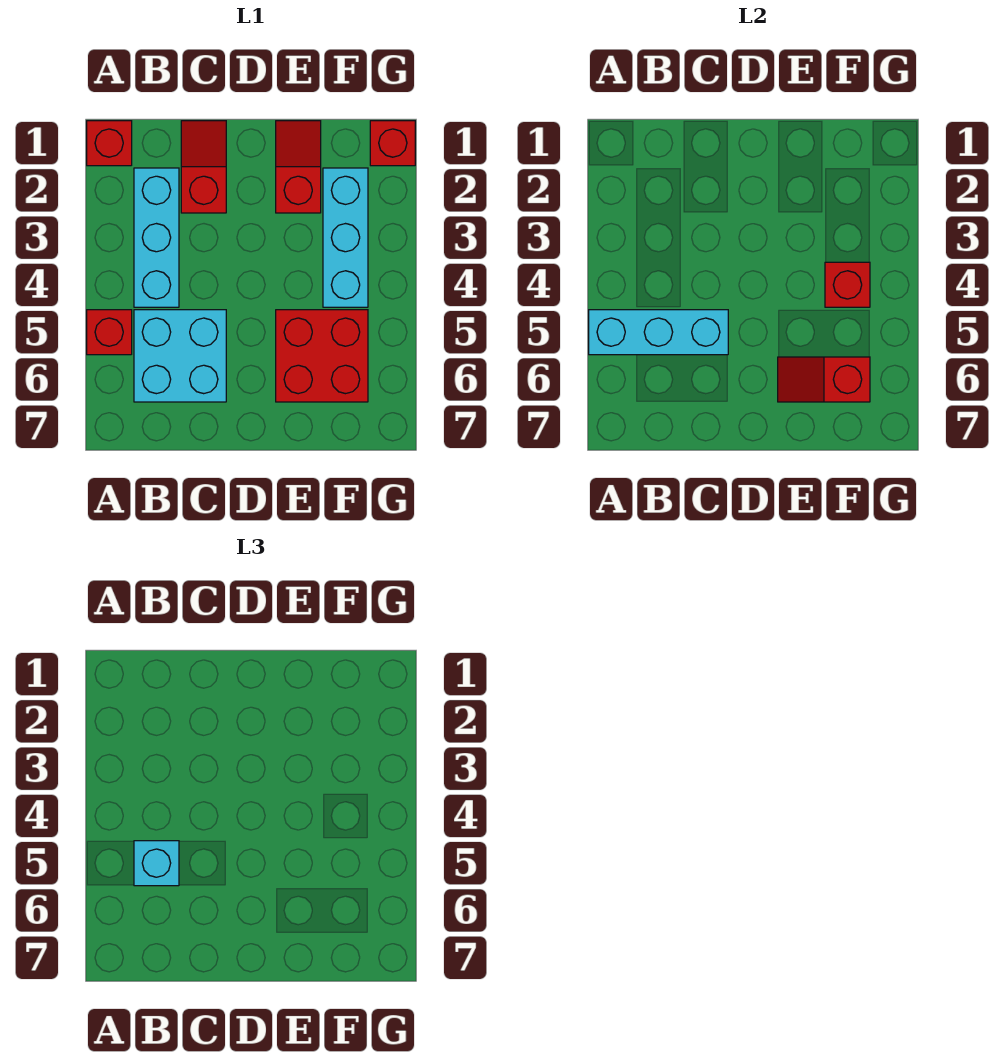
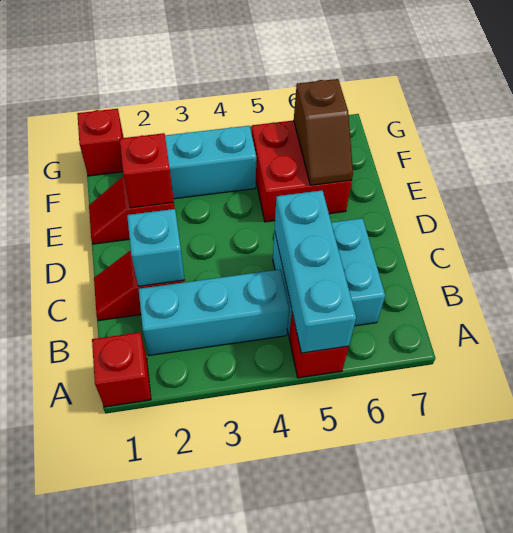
cyan brick B5 level 3 -> cyan brick C2 level 2
red slope E6:F6 level 2 top F -> brown slope E6:F6 level 2 top F
red brick F4 level 2 -> red brick E2 level 2

